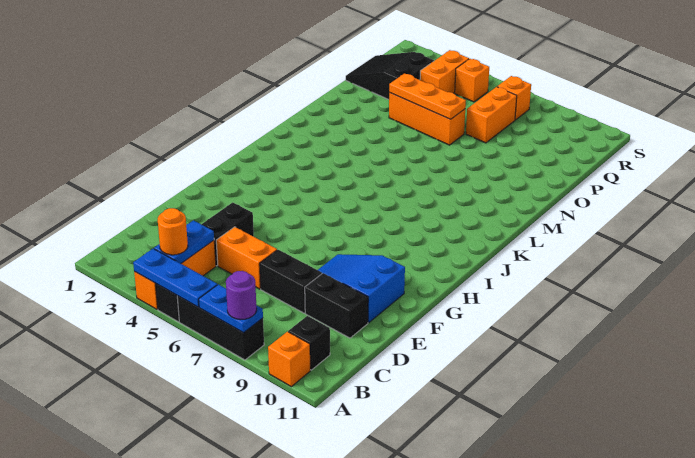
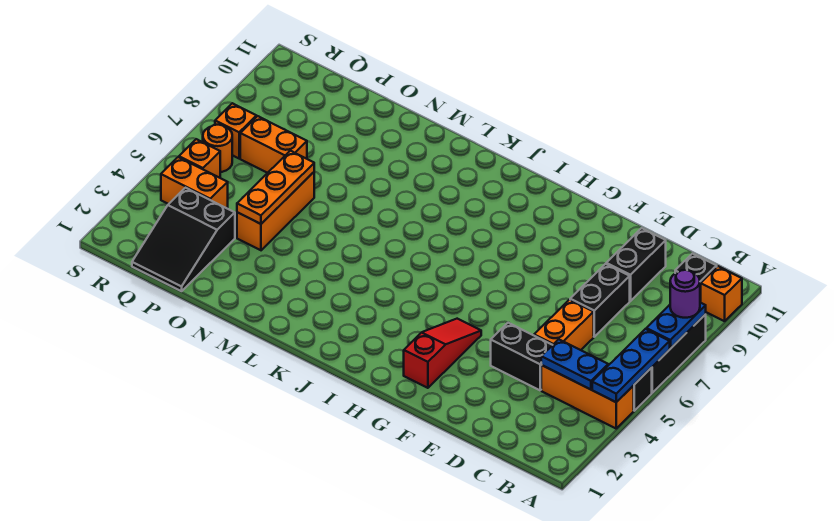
orange round brick B4 level 3 -> orange round brick R6 level 1
blue slope E8:F10 level 1 top 10 -> none
none -> red slope G2:G4 level 1 top 2

